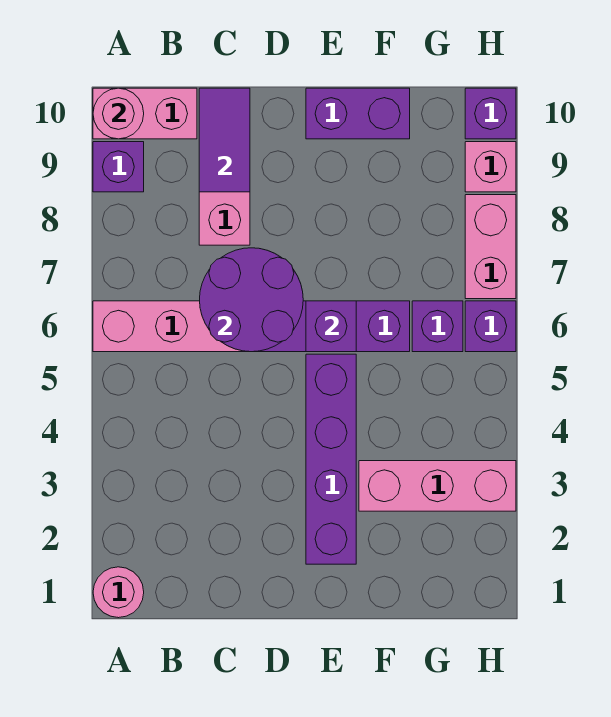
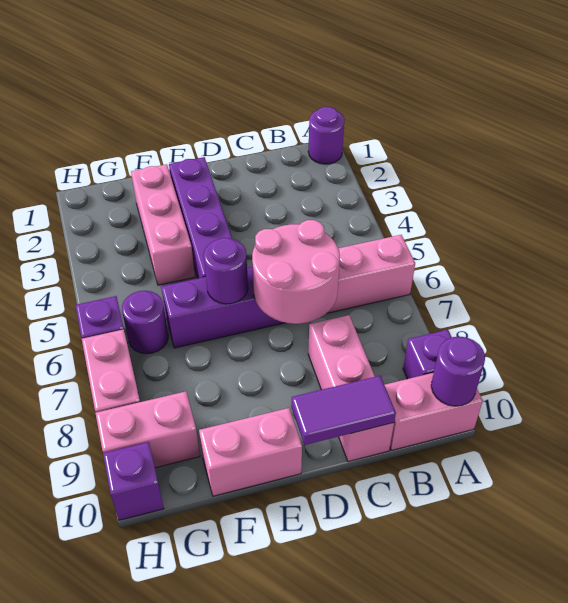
pink round brick A1 level 1 -> purple round brick A1 level 1
pink round brick A10 level 2 -> purple round brick A10 level 2
purple round brick C6:D7 level 2 -> pink round brick C6:D7 level 2
purple tile C9:C10 level 2 -> purple tile C10:D10 level 2
purple brick E6 level 2 -> purple round brick E6 level 2
purple brick E10:F10 level 1 -> pink brick E10:F10 level 1
pink brick F3:H3 level 1 -> pink brick F2:F4 level 1
purple brick G6 level 1 -> purple round brick G6 level 1
pink brick H9 level 1 -> pink brick G9:H9 level 1

